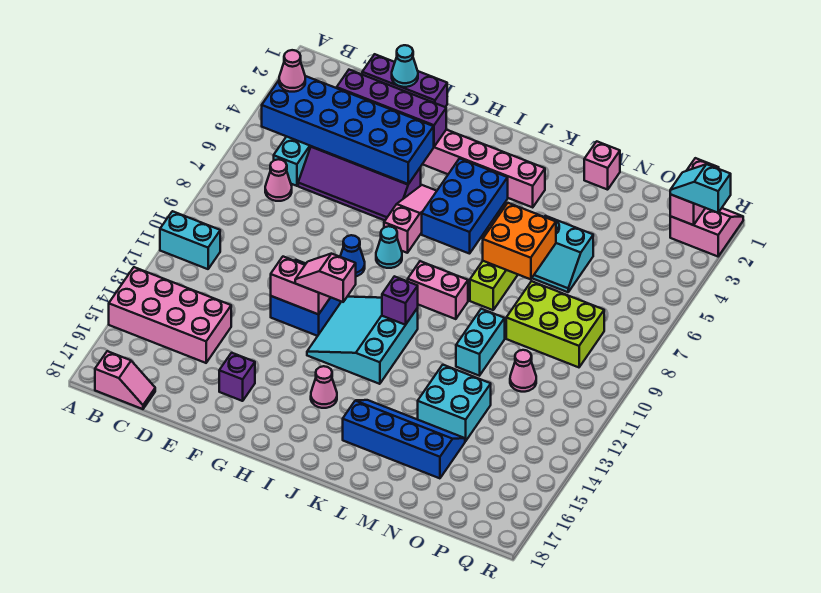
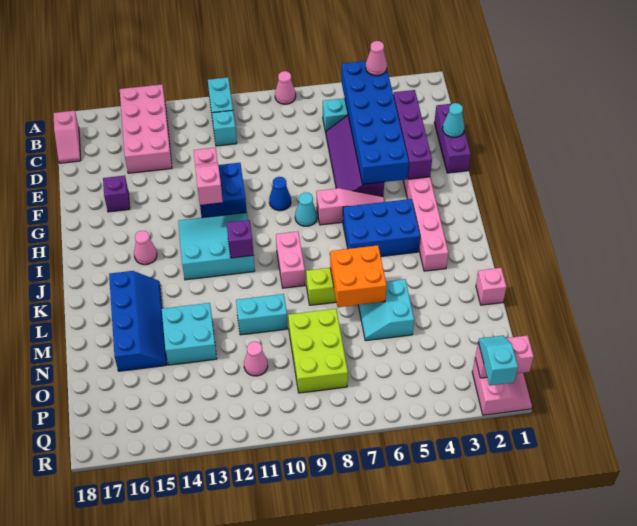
pink cone C7 level 1 -> pink cone A8 level 1
none -> cyan brick C11 level 1

